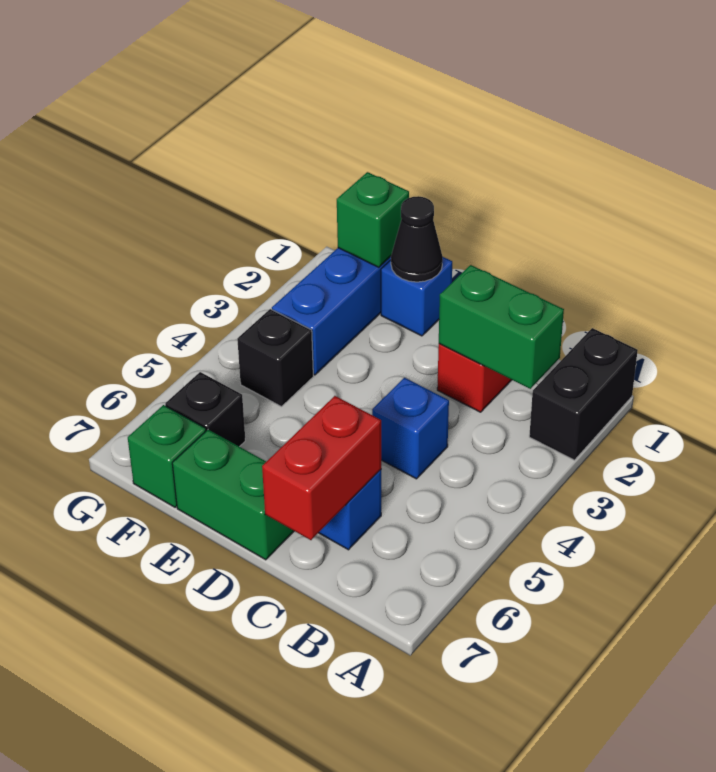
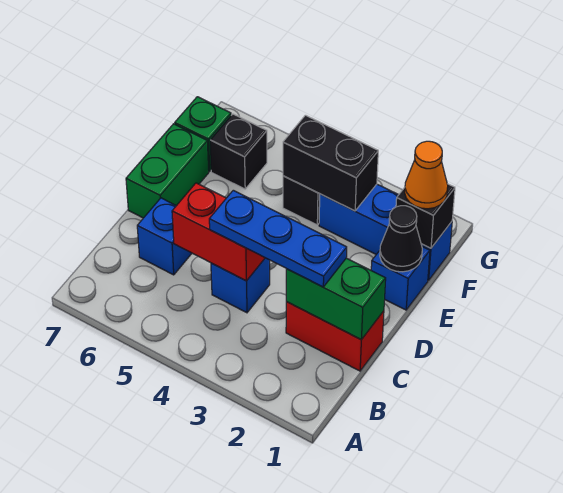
black brick A1:A2 level 1 -> black brick F3:F4 level 2
green brick B2:C2 level 2 -> green brick C1:C2 level 2
none -> blue plate C2:C4 level 3
red brick C6:C7 level 2 -> red brick C4:C5 level 2
green brick F1 level 2 -> black brick F1 level 2
none -> orange cone F1 level 3

